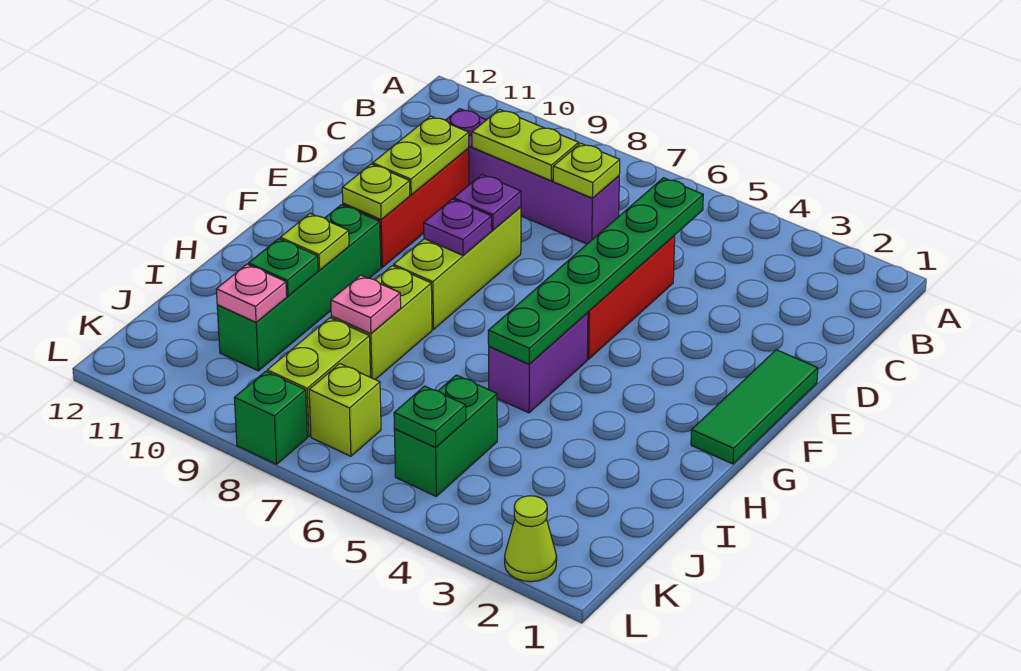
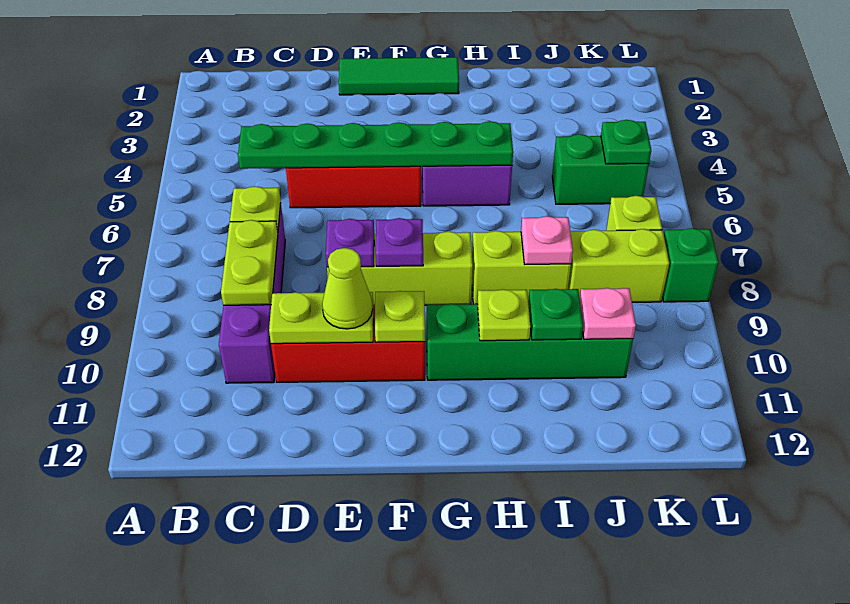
lime cone L2 level 1 -> lime cone E10 level 3

